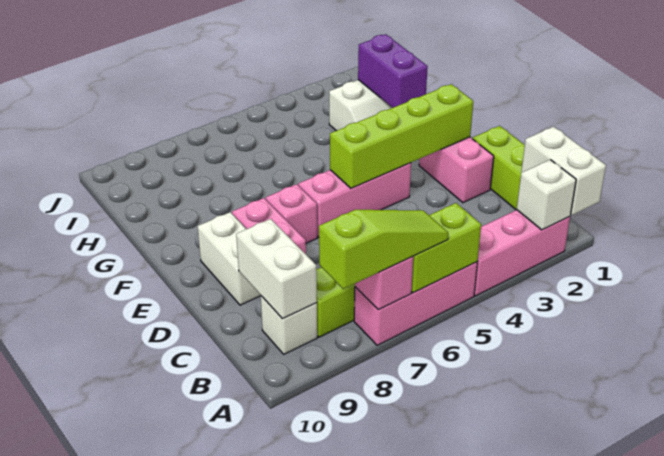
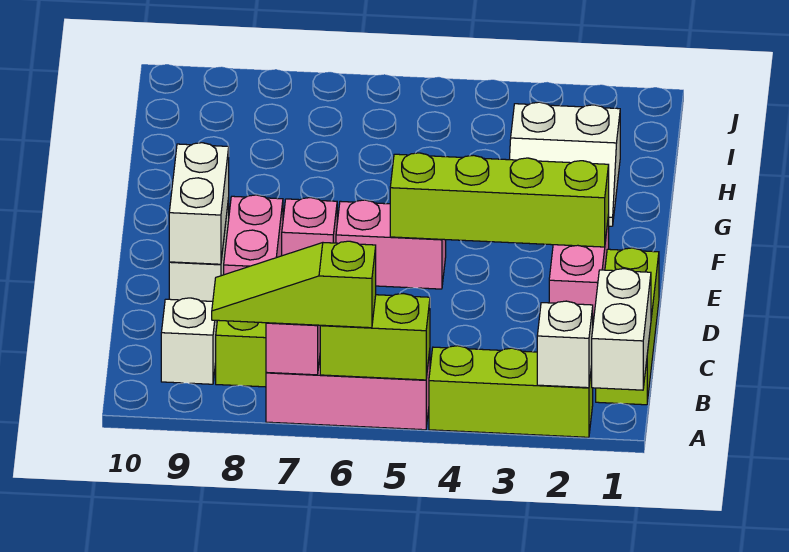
pink brick A2:A4 level 1 -> lime brick A2:A4 level 1
lime slope A6:A8 level 3 top 8 -> lime slope A6:A8 level 3 top 6
white brick B9:C9 level 2 -> white brick D9:E9 level 2
pink brick E4:E6 level 1 -> pink brick E5:E6 level 1
purple brick G2:H2 level 2 -> none

